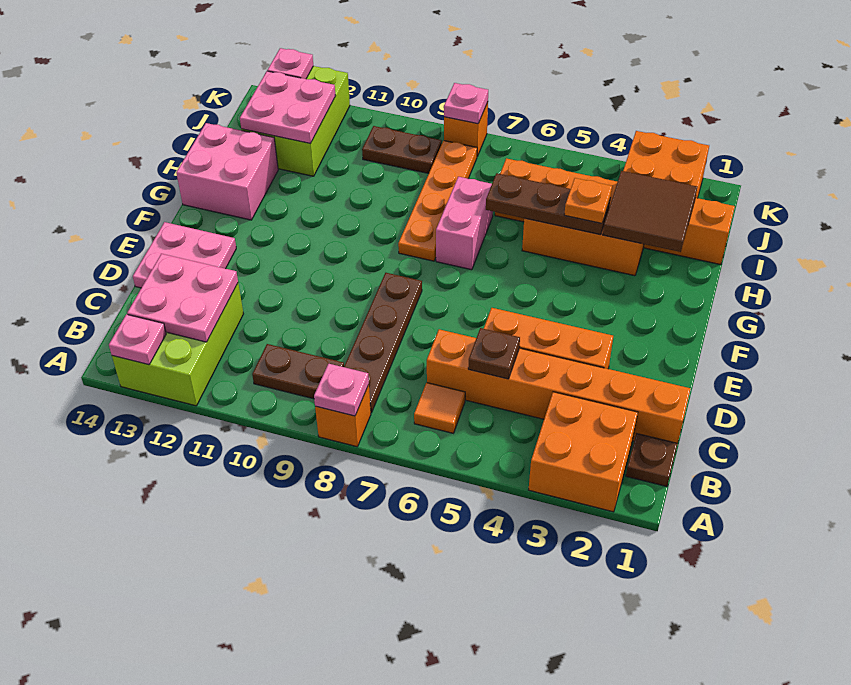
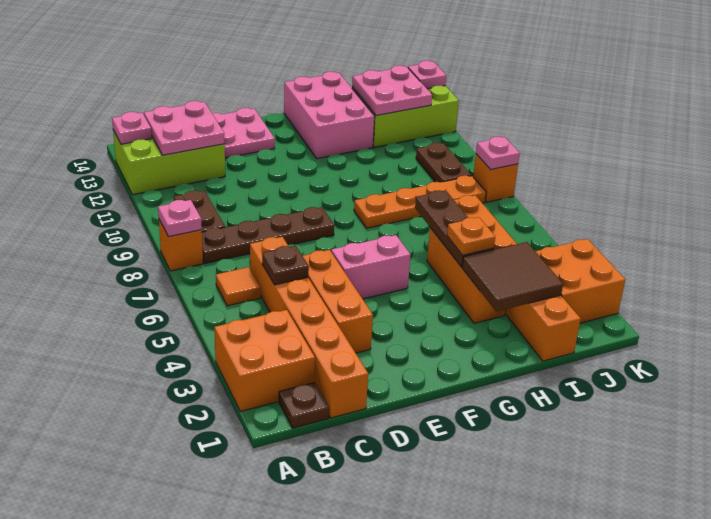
pink brick G7:H7 level 1 -> pink brick E5:F5 level 1
pink brick G13:H14 level 1 -> pink brick G12:H14 level 1

